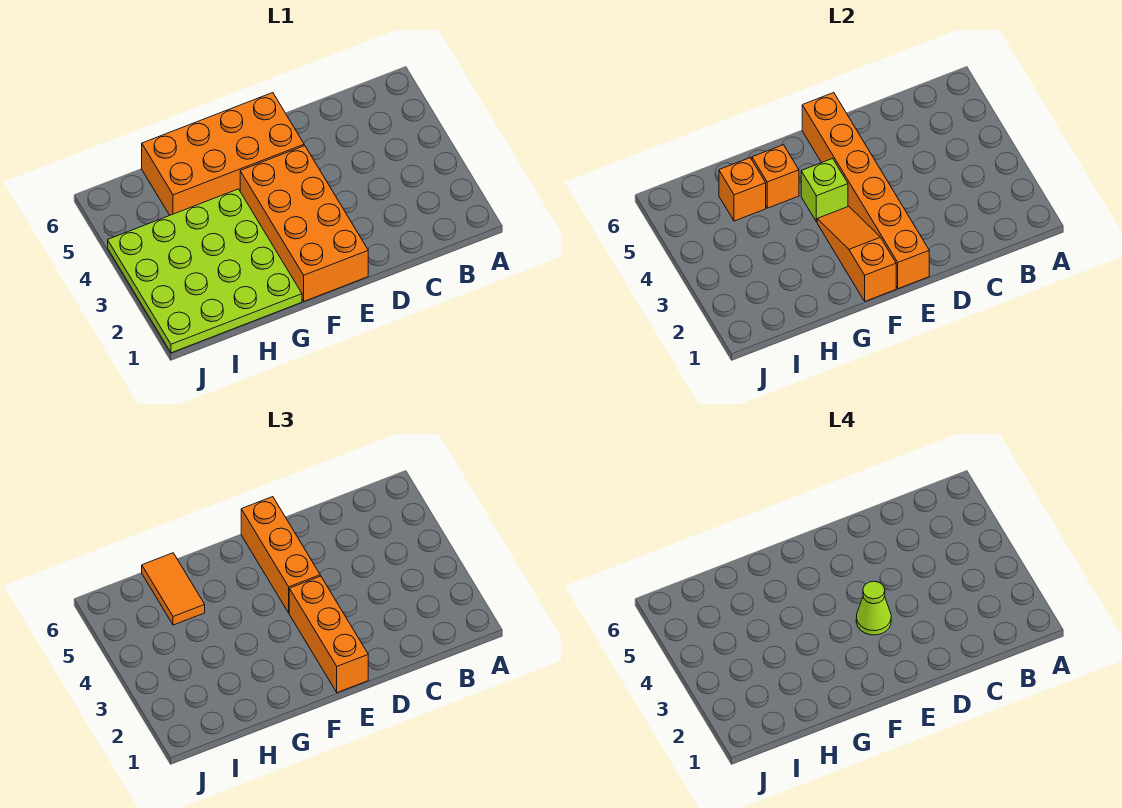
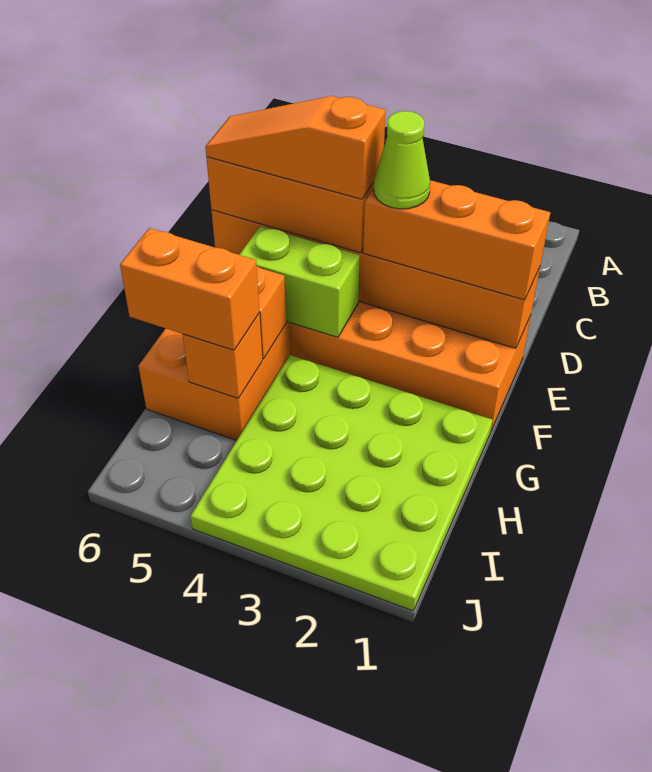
orange slope F1:F3 level 2 top 1 -> orange slope E4:E6 level 4 top 4
lime brick F4 level 2 -> lime brick F4:F5 level 2
orange tile H5:H6 level 3 -> orange brick H5:H6 level 3

